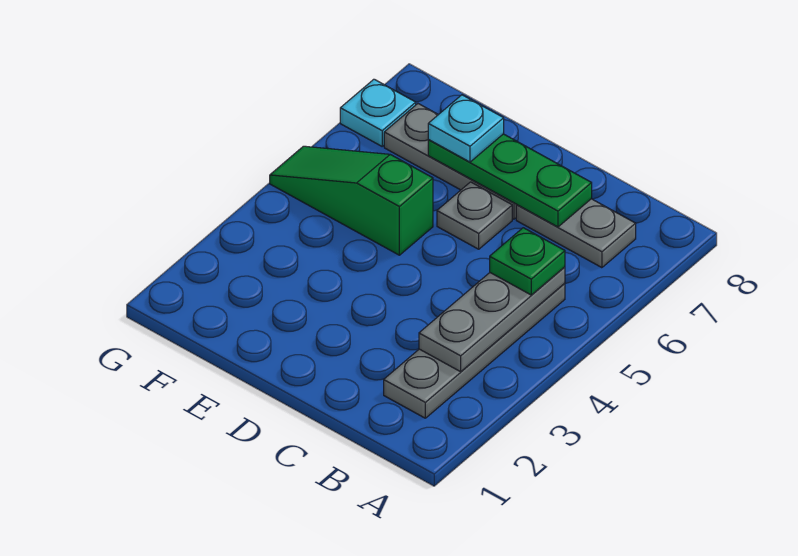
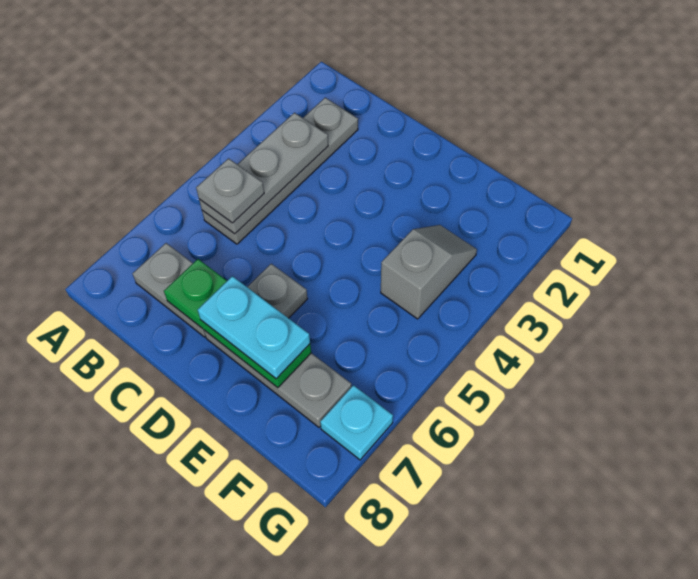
green plate B5 level 3 -> grey plate B5 level 3
green slope E5:G5 level 1 top E -> none
cyan plate E7 level 3 -> cyan plate D7:E7 level 3
none -> grey slope F3:F4 level 1 top 4

